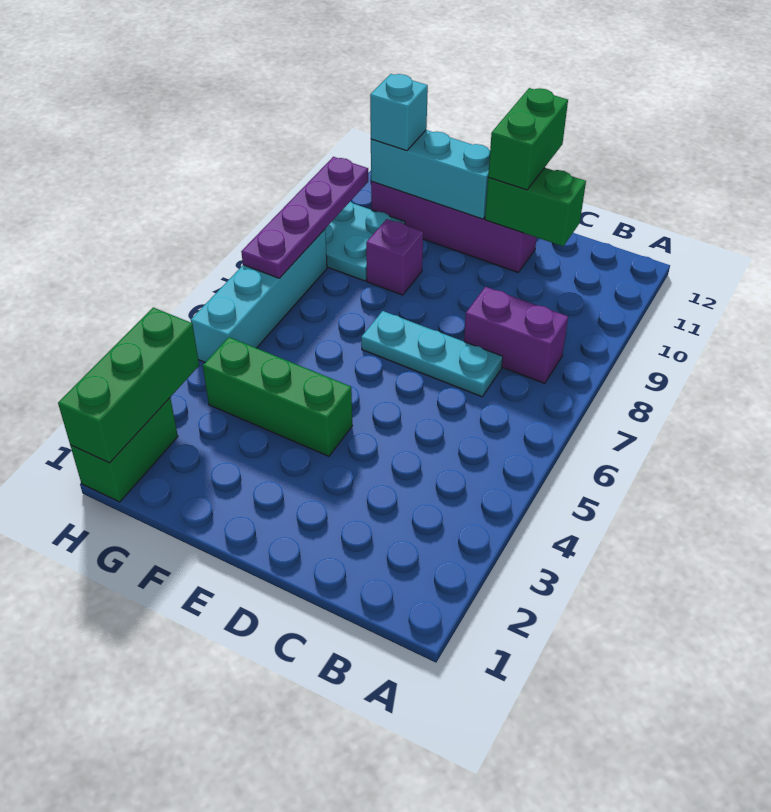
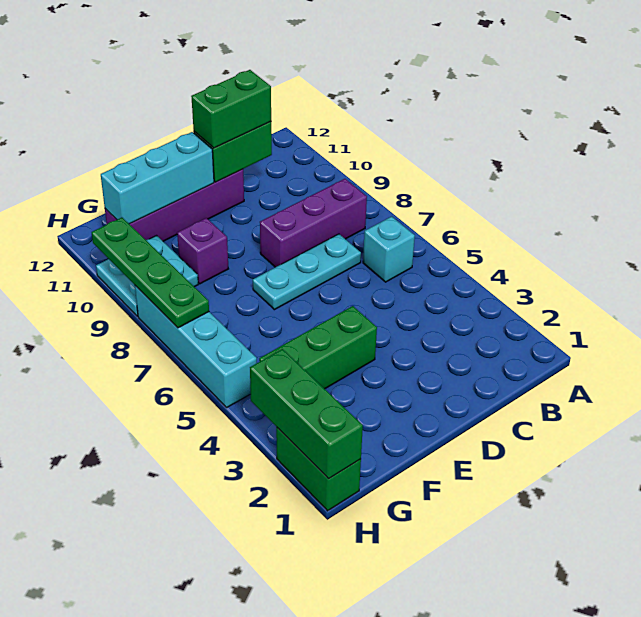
purple brick B8:C8 level 1 -> purple brick B8:D8 level 1
green brick D11:D12 level 3 -> green brick C11:D11 level 3
cyan brick G11 level 3 -> cyan brick B6 level 1
purple plate H7:H10 level 2 -> green plate H7:H10 level 2

